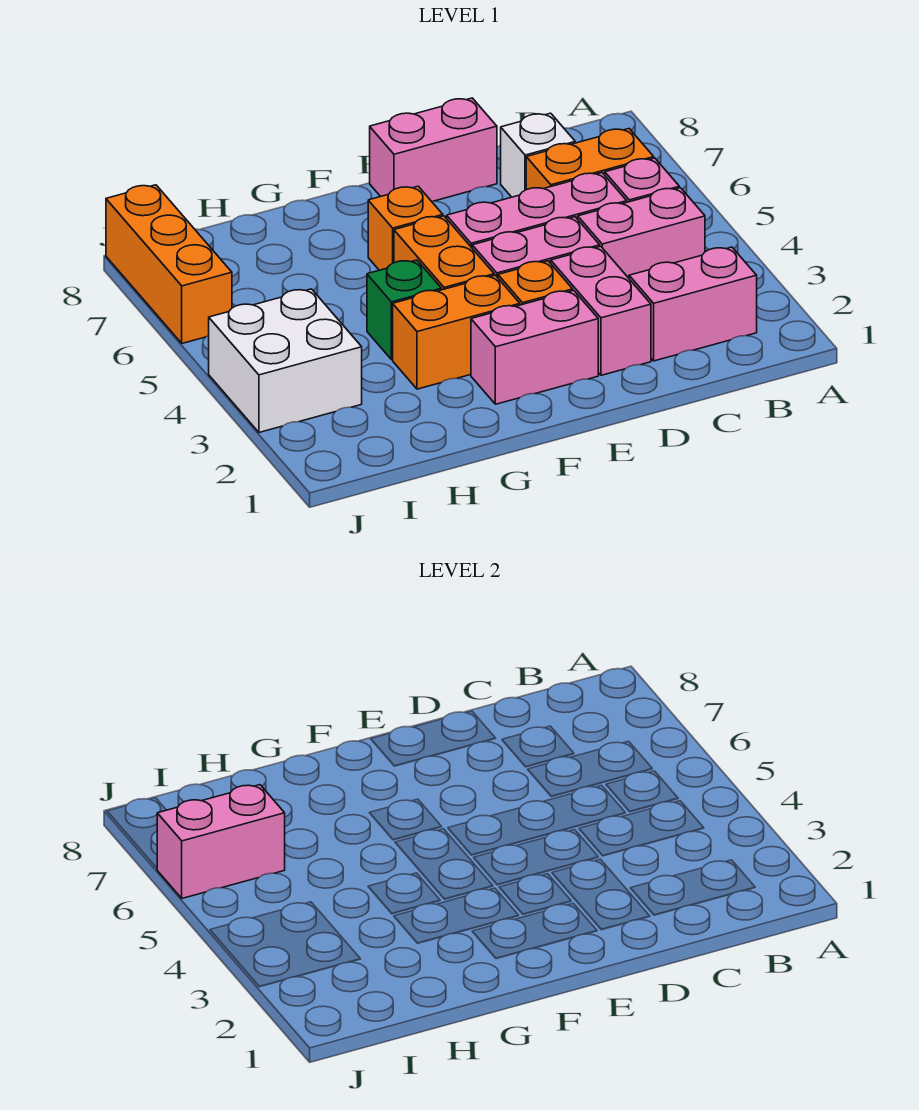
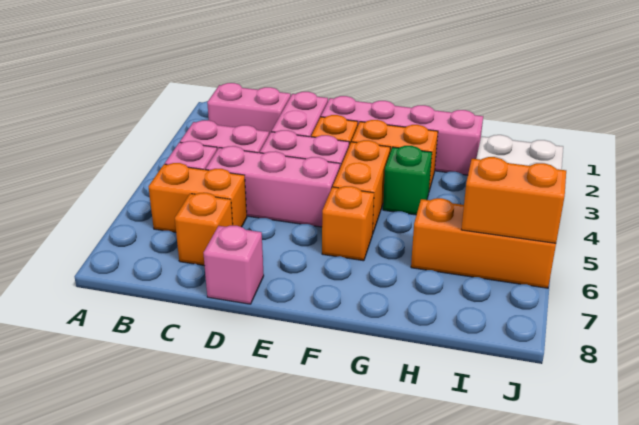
white brick C7 level 1 -> orange brick C7 level 1
pink brick D8:E8 level 1 -> pink brick D8 level 1
pink brick E2:F2 level 1 -> pink brick E2:H2 level 1
pink brick I6:J6 level 2 -> orange brick I6:J6 level 2
orange brick J6:J8 level 1 -> orange brick H6:J6 level 1

